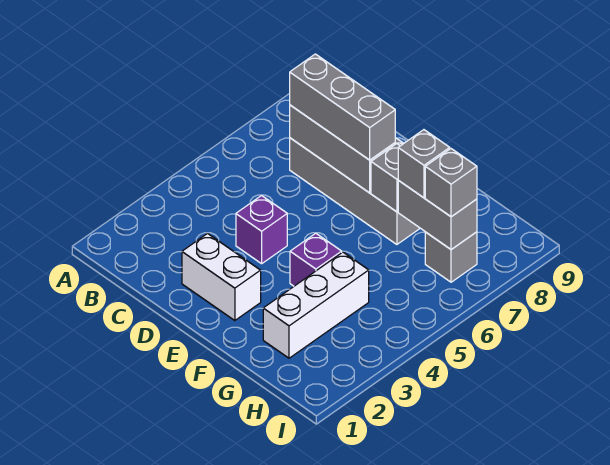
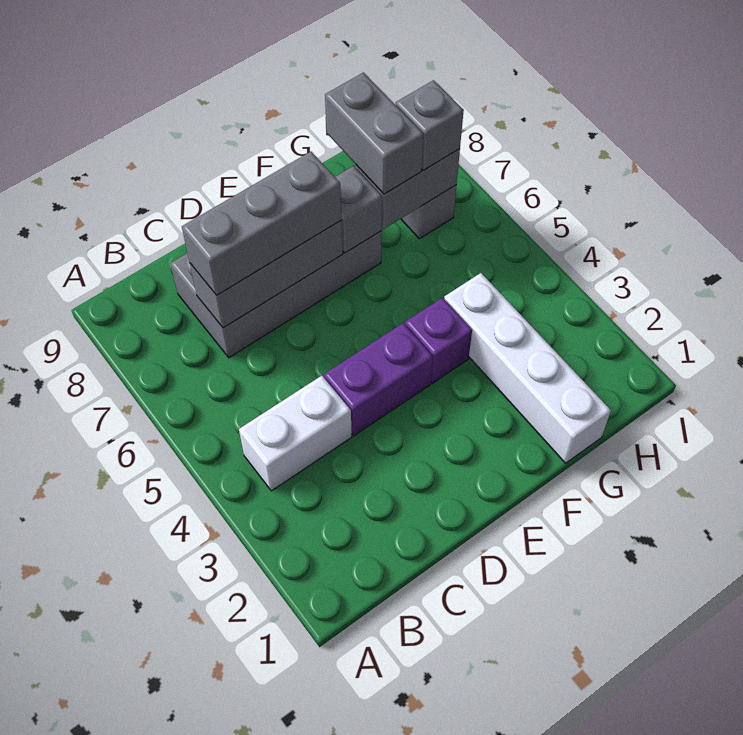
white brick D2:E2 level 1 -> white brick B4:C4 level 1
purple brick D4 level 1 -> purple brick D4:E4 level 1
white brick G2:G4 level 1 -> white brick G1:G4 level 1
grey brick G7 level 3 -> grey brick G7:G8 level 3

